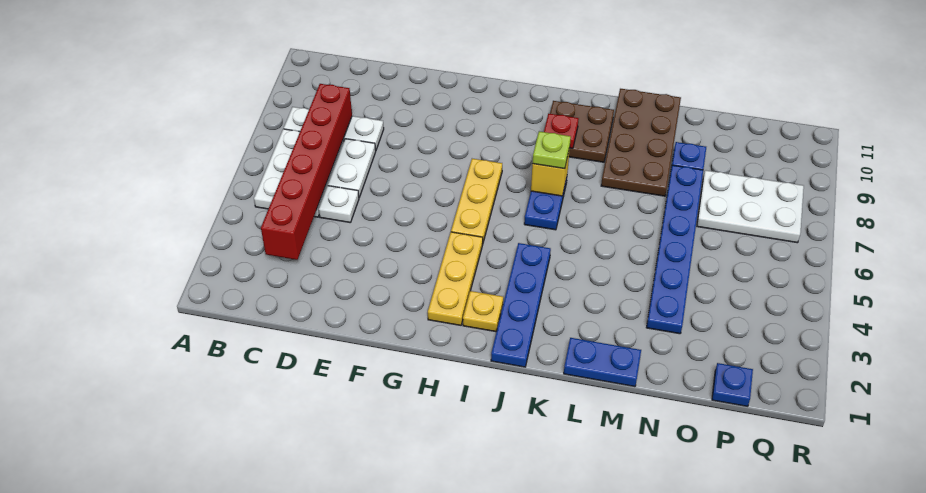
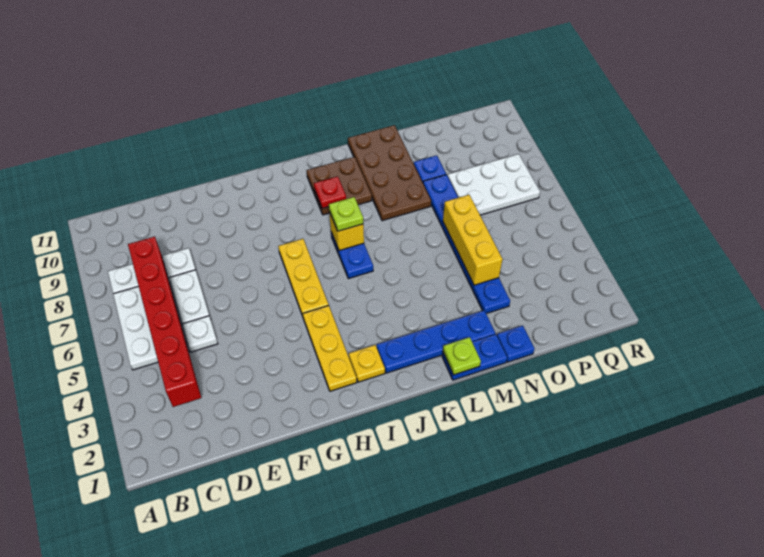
blue plate J1:J4 level 1 -> blue plate J2:M2 level 1
none -> lime plate L1 level 2
none -> yellow brick N4:N6 level 2
blue plate P1 level 1 -> blue plate N1 level 1

